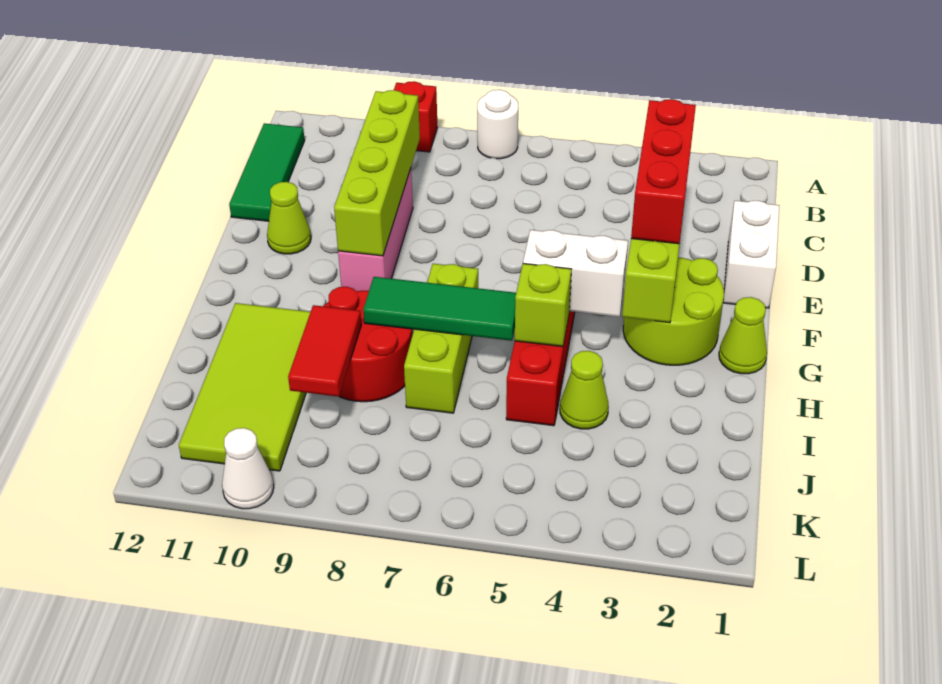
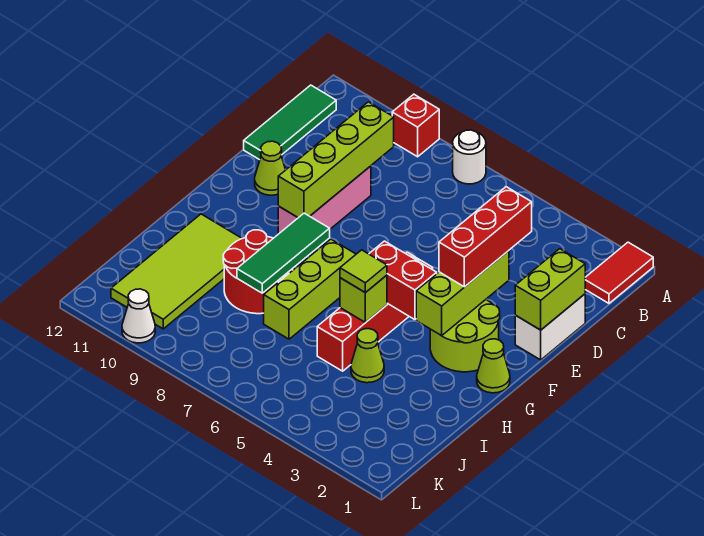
none -> lime brick D1:E1 level 2
white brick G4:G5 level 2 -> red brick G4:G5 level 2
none -> lime tile H5 level 3
green tile H6:H8 level 2 -> green tile G8:I8 level 2
red tile I9:J9 level 2 -> red tile A1:B1 level 1

